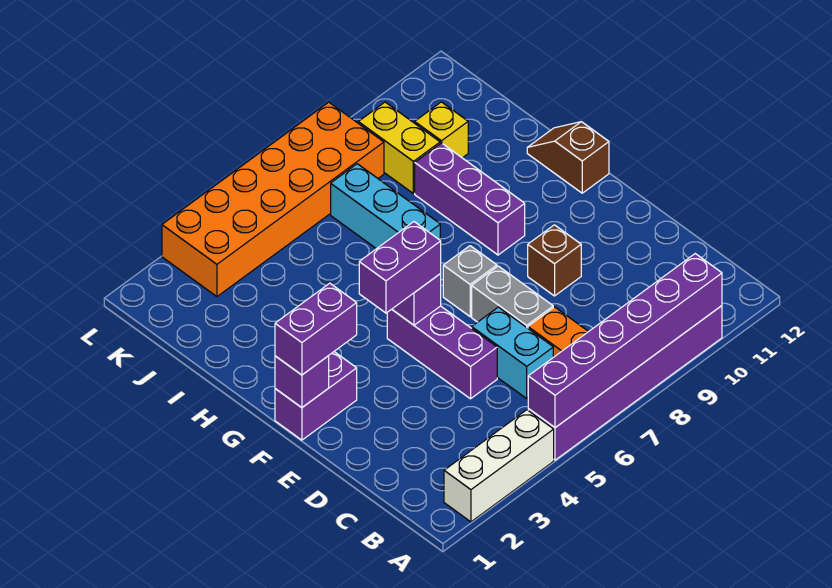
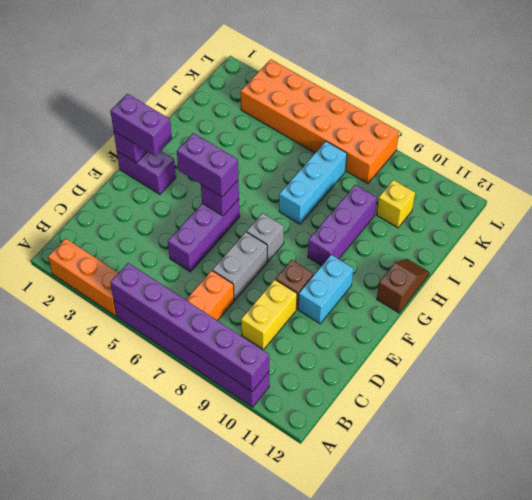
white brick A2:A4 level 1 -> orange brick A2:A4 level 1
cyan brick C6:D6 level 1 -> cyan brick E10:F10 level 1
yellow brick J9:K9 level 1 -> yellow brick C9:D9 level 1

